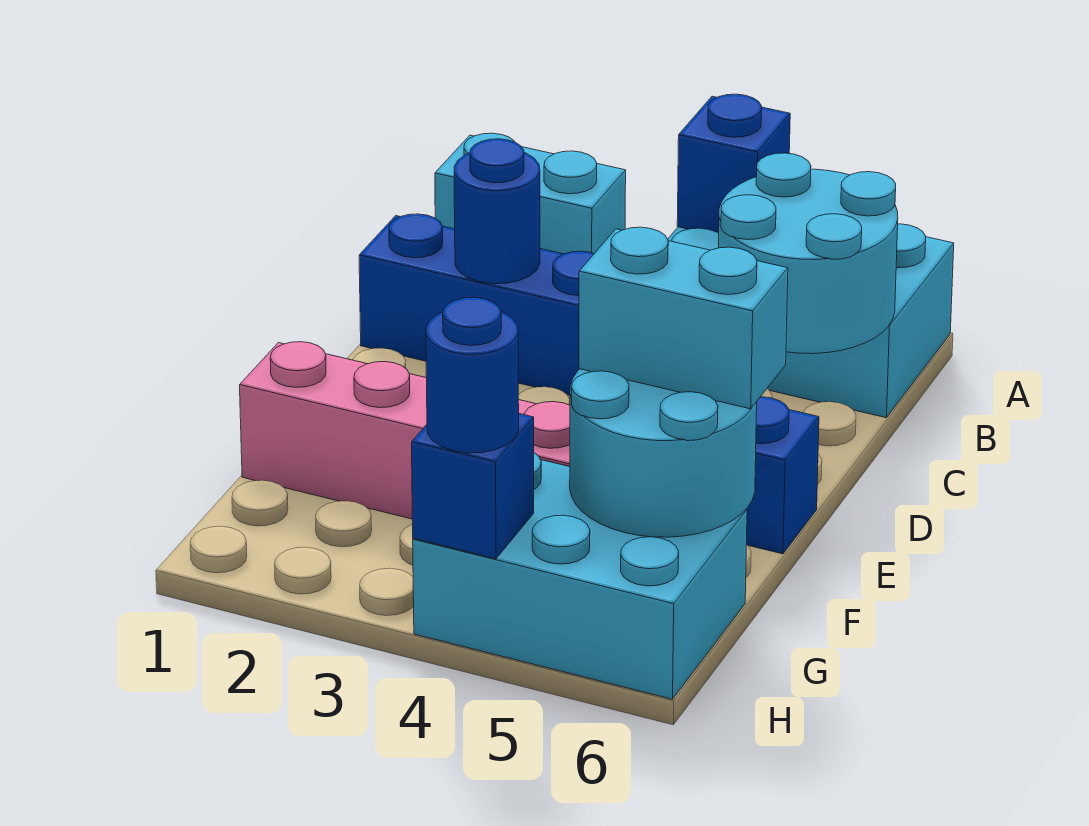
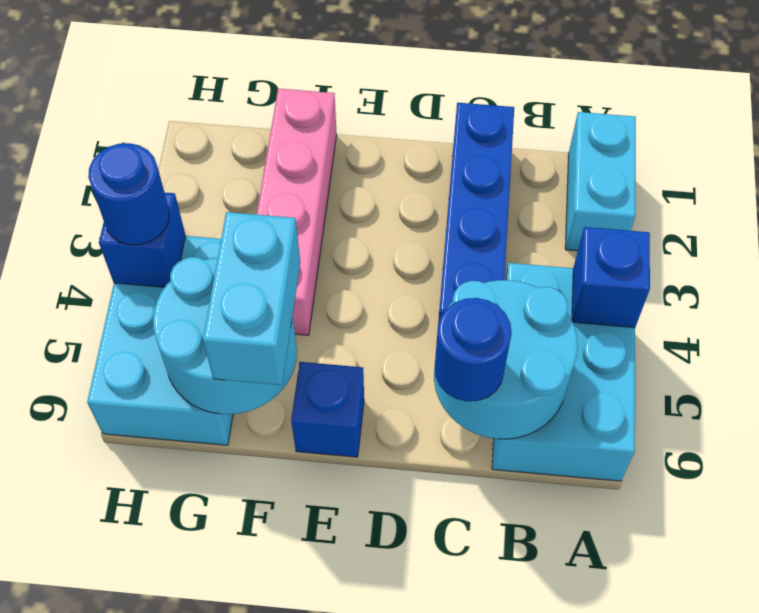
blue round brick C2 level 2 -> blue round brick C6 level 3

